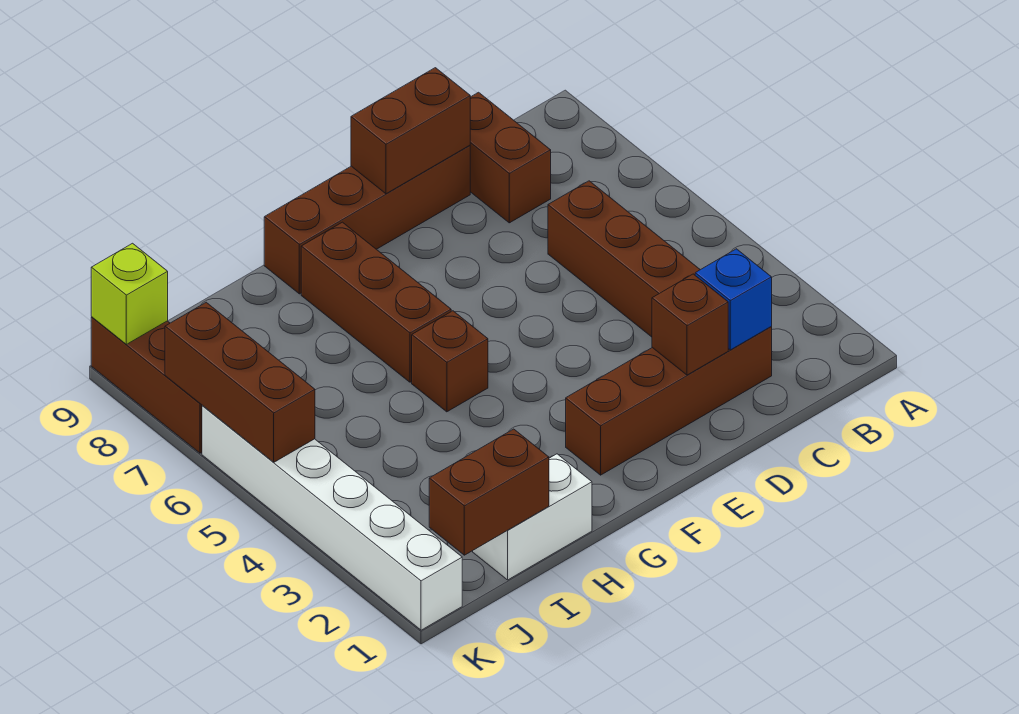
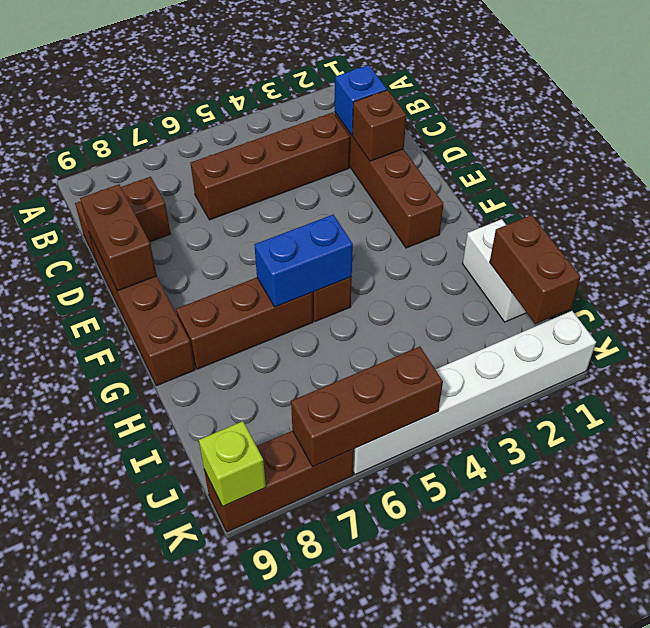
none -> blue brick G5:G6 level 2

